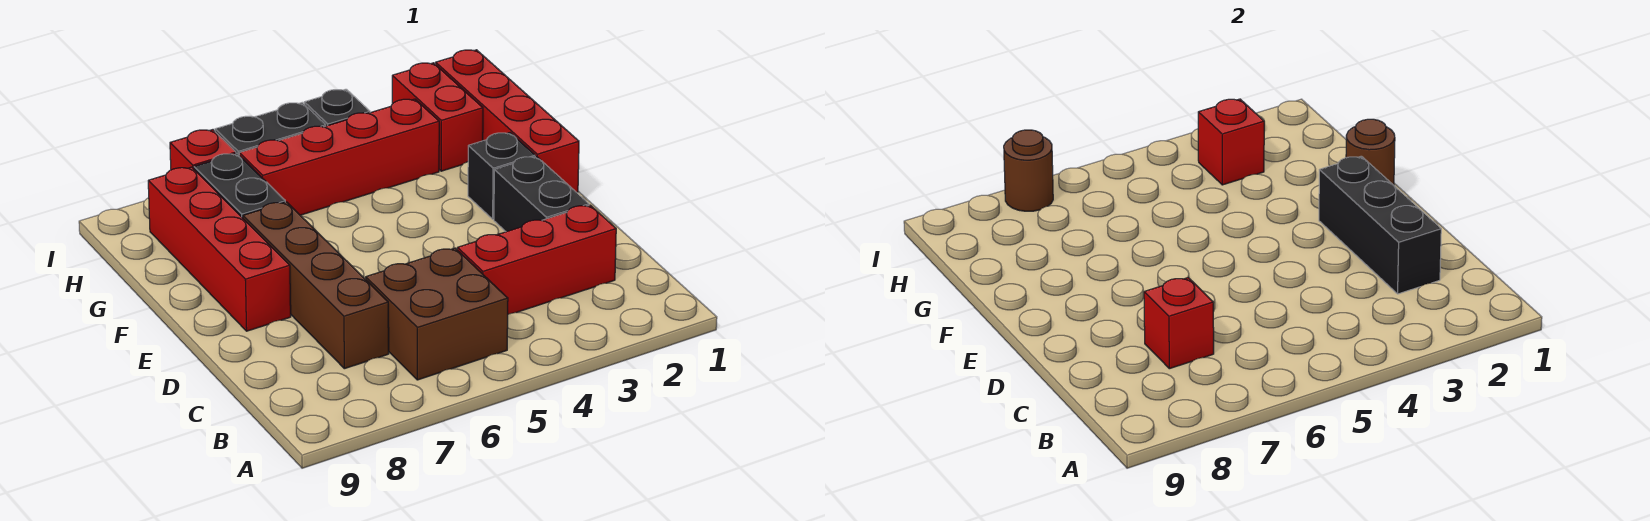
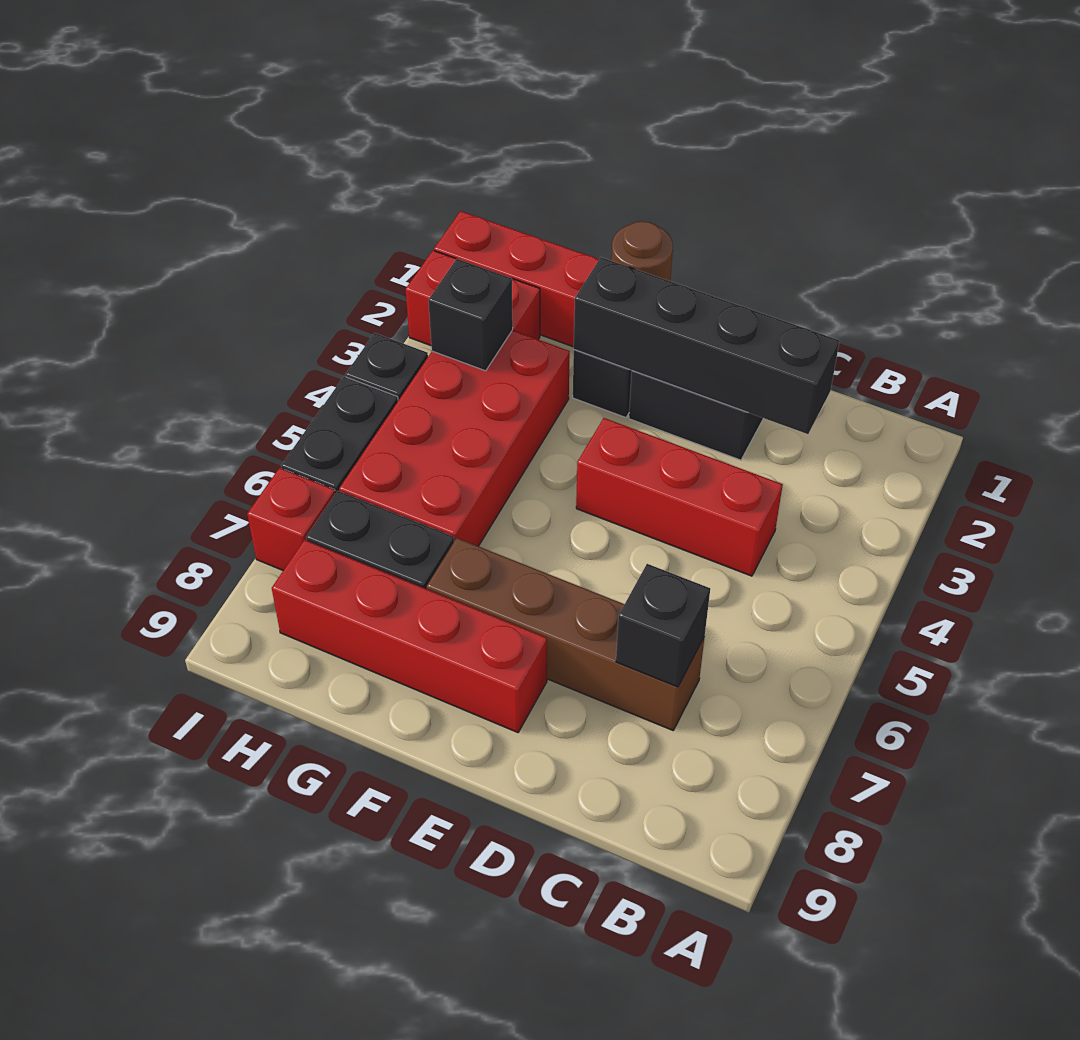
brown brick B5:C6 level 1 -> none
red brick C2:C4 level 1 -> red brick C4:E4 level 1
black brick C2:E2 level 2 -> black brick C2:F2 level 2
red brick C7 level 2 -> black brick C7 level 2
red brick H3:H6 level 1 -> red brick G3:H6 level 1
red brick H3 level 2 -> black brick H3 level 2
brown round brick I7 level 2 -> none

